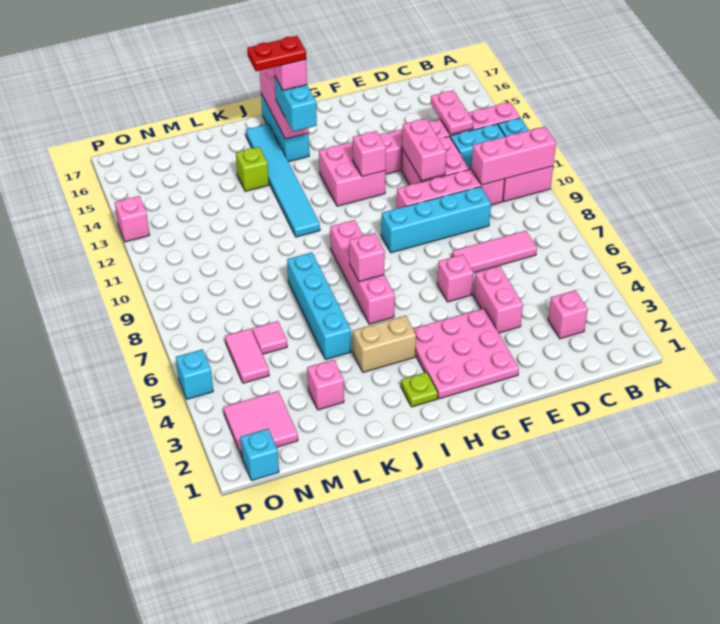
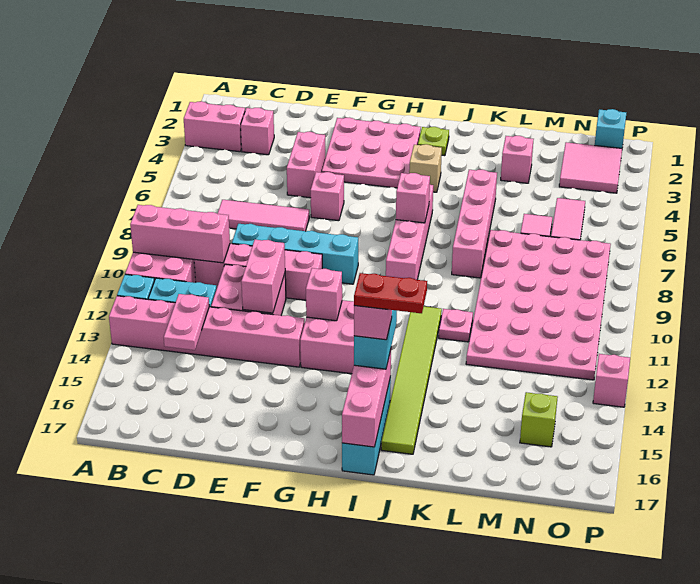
none -> pink brick A3:B3 level 1
tan brick I4:J4 level 1 -> tan brick I4 level 1
cyan tile J11:J16 level 1 -> lime tile J11:J16 level 1
cyan brick K5:K8 level 1 -> pink brick K5:K8 level 1
none -> pink plate K11 level 1
lime brick K14 level 1 -> lime brick N15 level 1
none -> pink plate L7:O12 level 1
cyan brick P5 level 1 -> none

